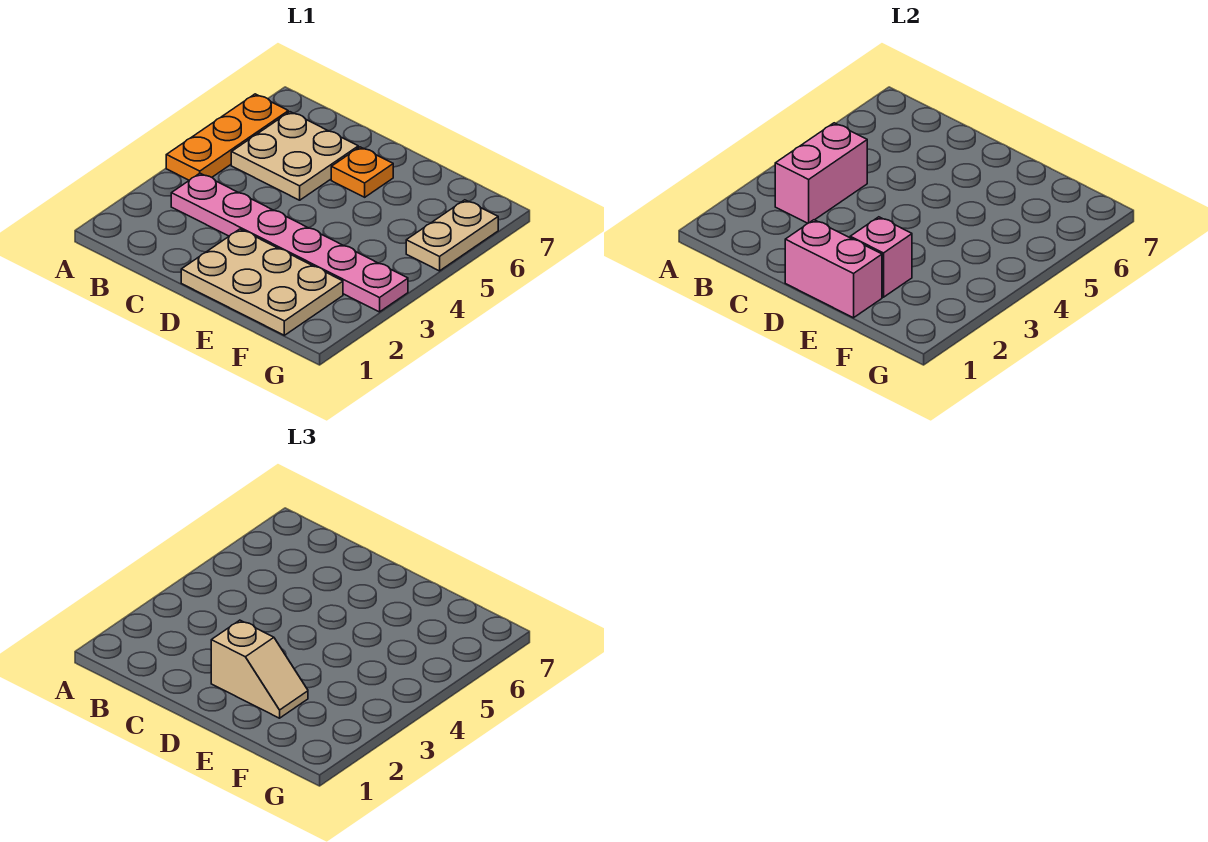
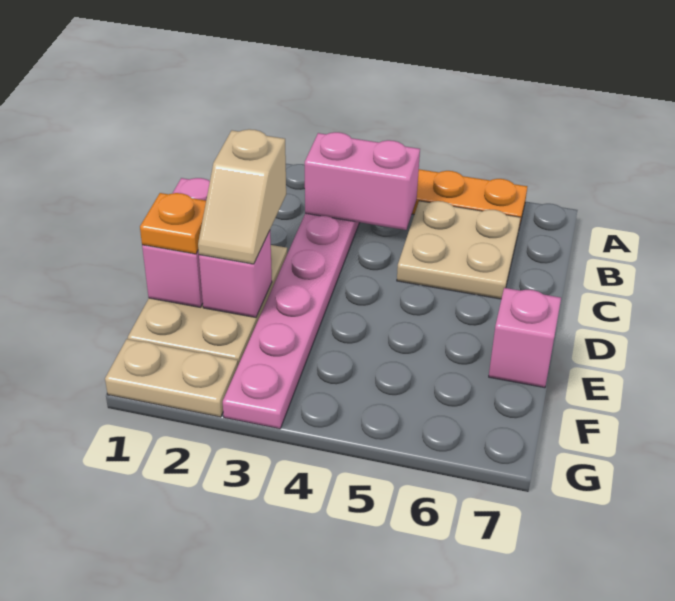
orange plate D6 level 1 -> orange plate E1 level 3
none -> pink brick E7 level 1
tan plate G5:G6 level 1 -> tan plate G1:G2 level 1

